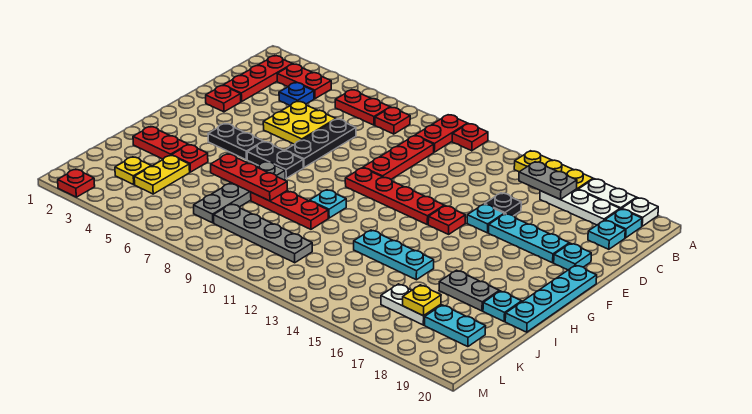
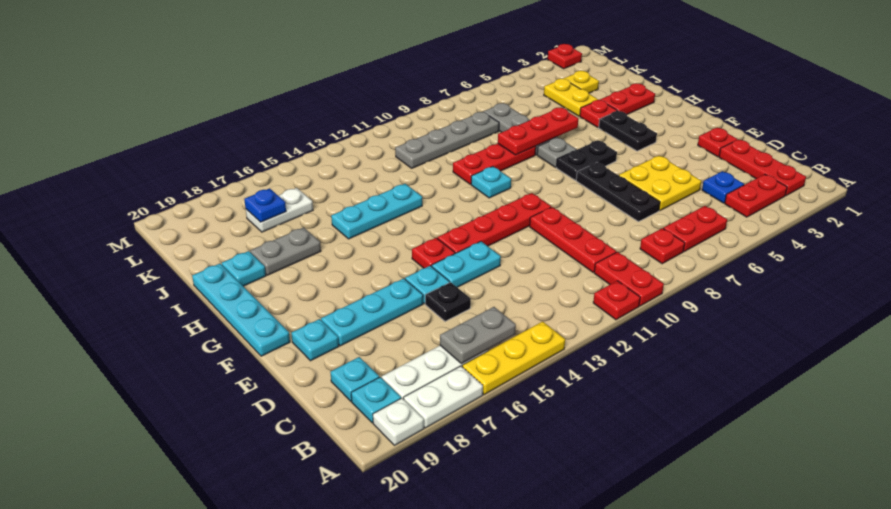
black plate G4:G5 level 1 -> black plate G4:H4 level 1
yellow plate K17 level 2 -> blue plate K17 level 2
cyan plate K18:K19 level 1 -> cyan plate E13:E14 level 1

